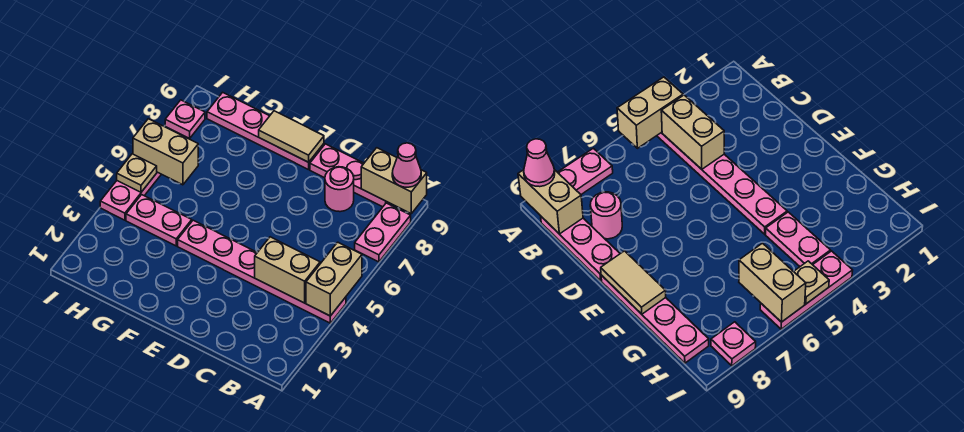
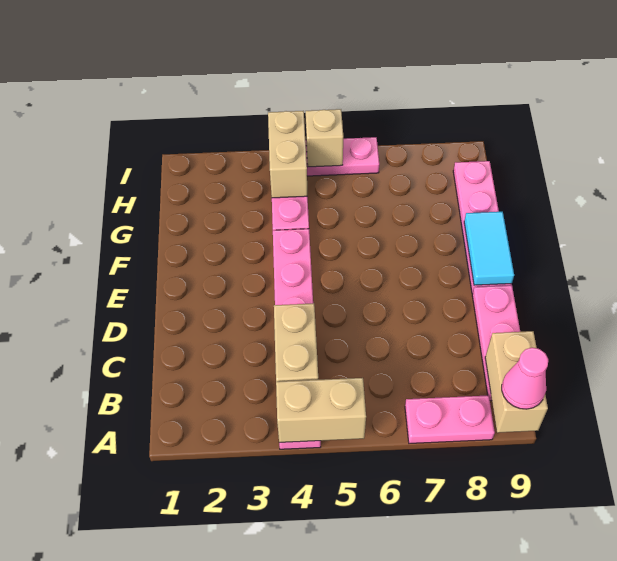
pink round brick C8 level 1 -> none
tan tile E9:F9 level 2 -> cyan tile E9:F9 level 2
tan brick H6:I6 level 2 -> tan brick H4:I4 level 2
tan plate I5 level 2 -> tan brick I5 level 2
pink plate I8 level 1 -> none

